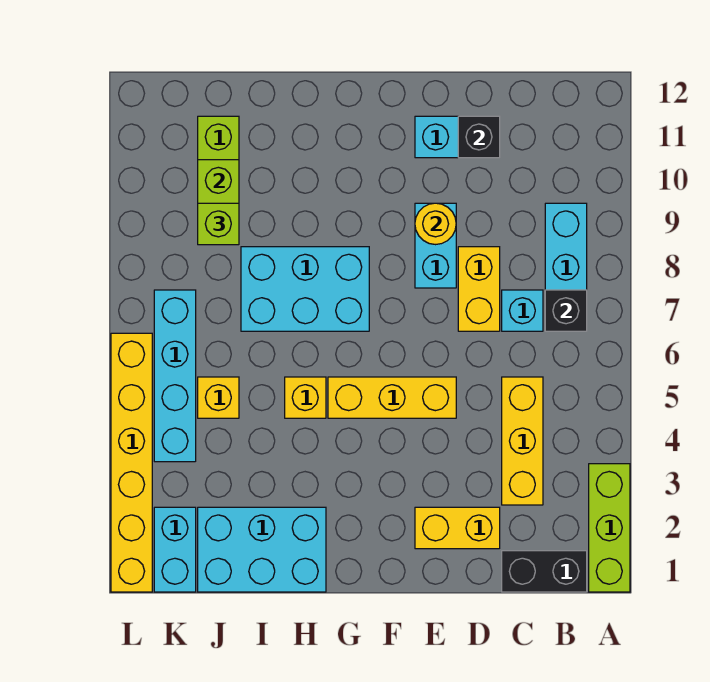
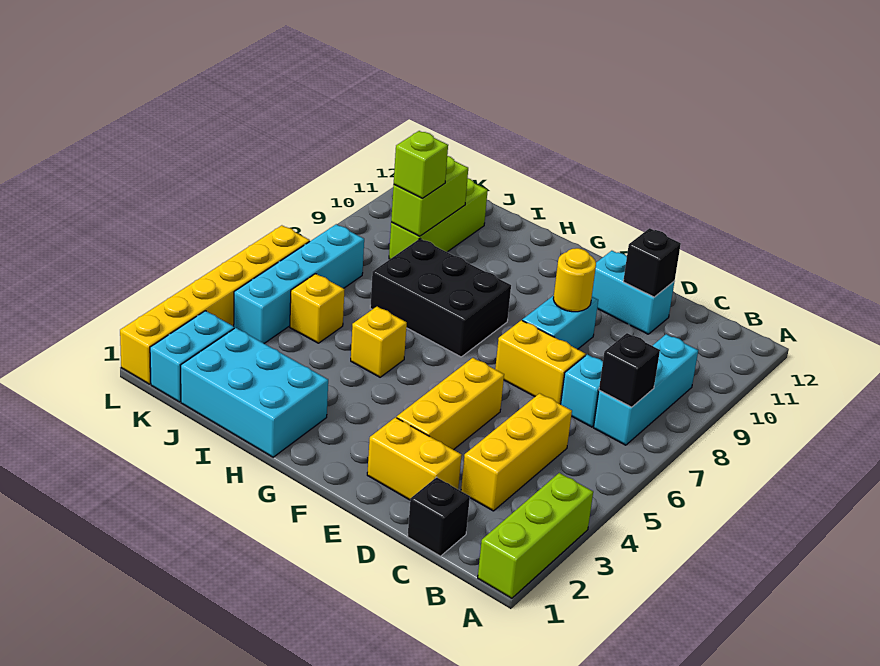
black brick B1:C1 level 1 -> black brick C1 level 1
yellow brick D7:D8 level 1 -> yellow brick D7:E7 level 1
yellow brick E5:G5 level 1 -> yellow brick E3:E5 level 1
cyan brick G7:I8 level 1 -> black brick G7:I8 level 1

